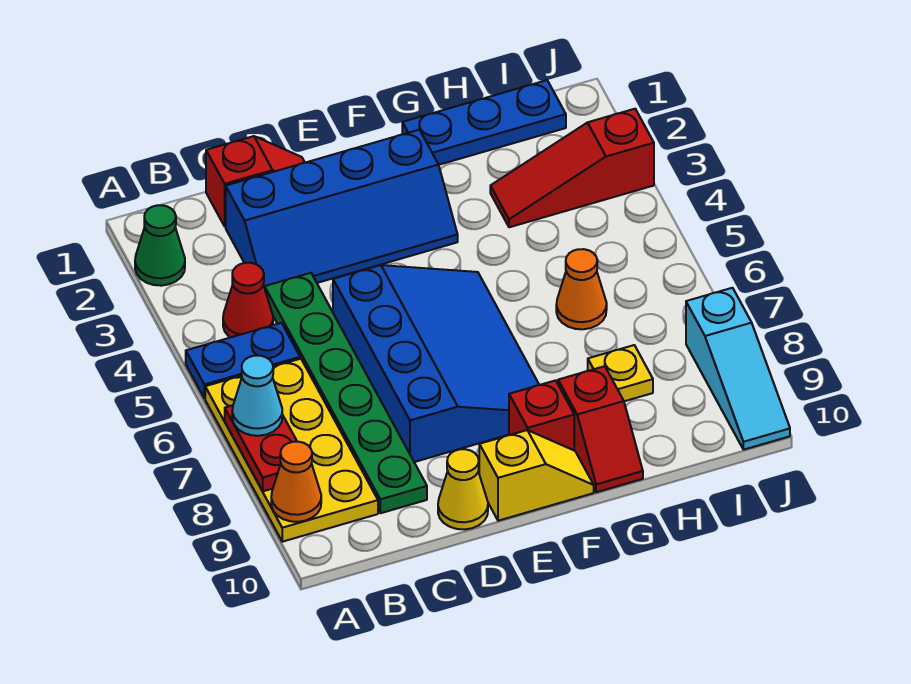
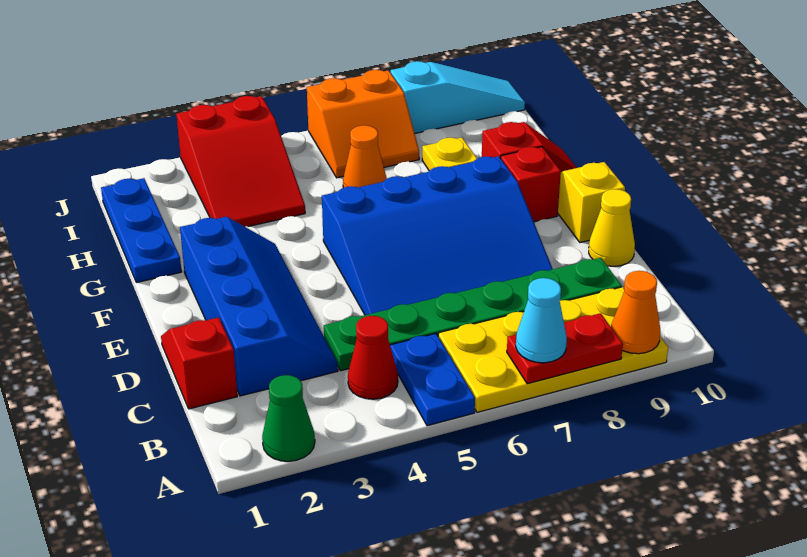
blue slope D5:F8 level 1 top D -> blue slope D5:F8 level 1 top F
red slope H3:J3 level 1 top J -> red slope H3:J4 level 1 top J
none -> orange slope I6:J7 level 1 top J

